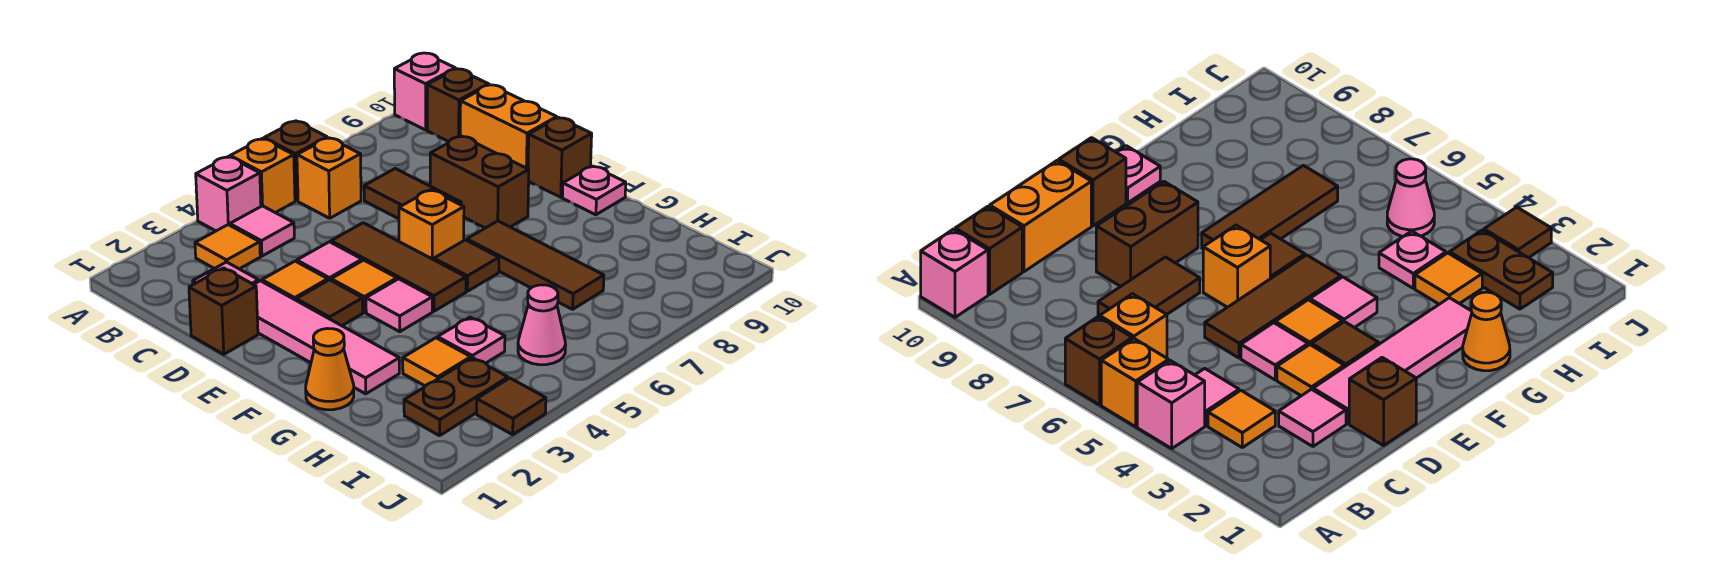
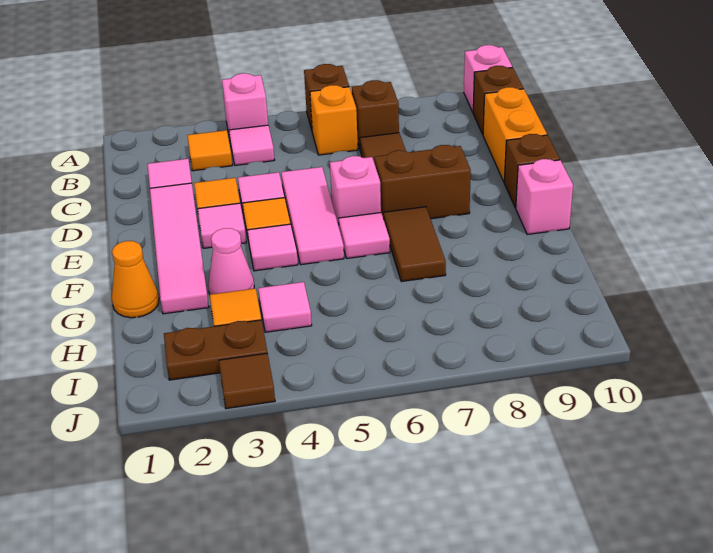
orange brick A5 level 1 -> none
brown brick D1 level 1 -> brown brick B7 level 1
brown tile D5:F5 level 1 -> pink tile D5:F5 level 1
brown brick D8:E8 level 1 -> brown brick E7:E8 level 1
brown tile E3 level 1 -> pink tile E3 level 1
orange brick E6 level 1 -> pink brick E6 level 1
brown tile F6 level 1 -> pink tile F6 level 1
brown tile F7:H7 level 1 -> brown tile F7:G7 level 1
pink plate F10 level 1 -> pink brick F10 level 1
pink plate H4 level 1 -> pink tile H4 level 1
pink cone I5 level 1 -> pink cone G3 level 1

